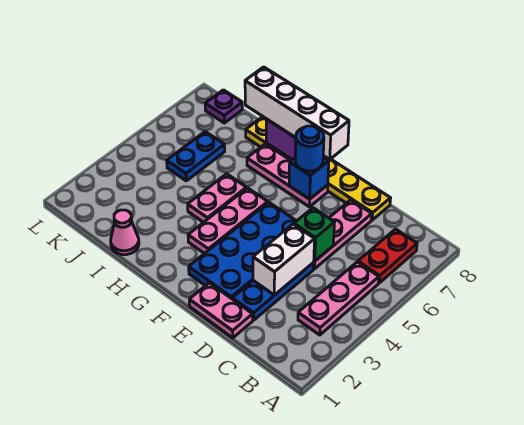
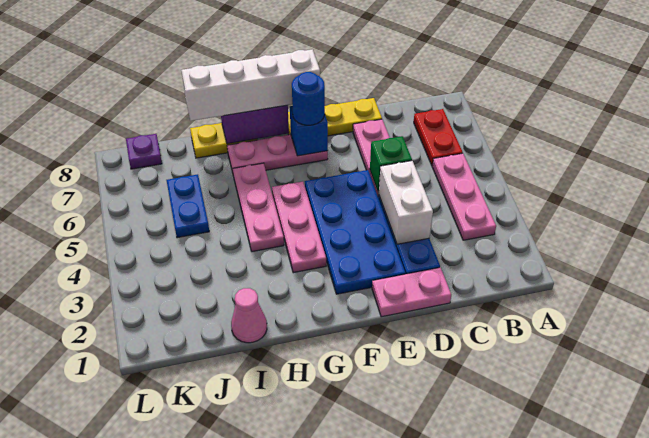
pink plate H4:H5 level 1 -> pink plate H4:H6 level 1

